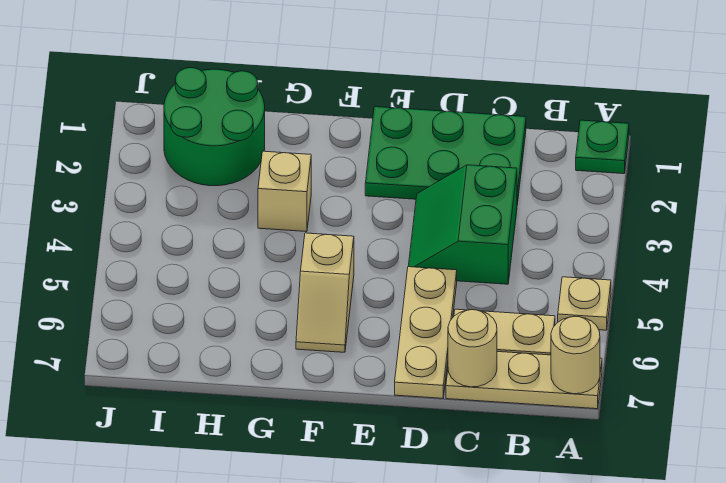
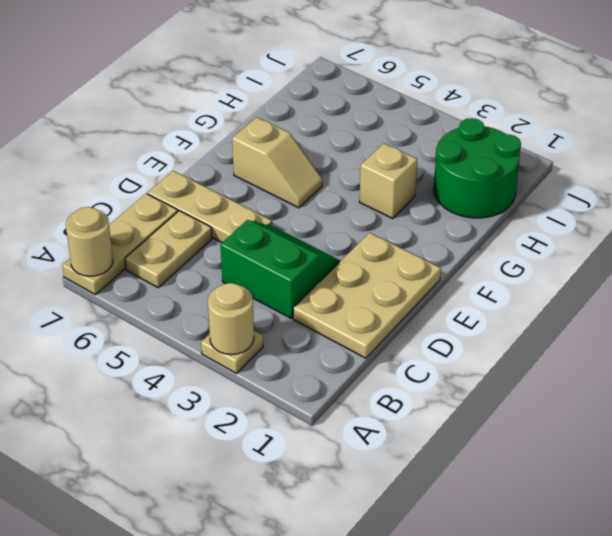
green plate A1 level 1 -> none
tan plate A5 level 1 -> tan plate A3 level 1
green plate C1:E2 level 1 -> tan plate C1:E2 level 1
tan round brick C7 level 2 -> tan round brick A3 level 2
tan slope F5:F6 level 1 top 5 -> tan slope F5:F6 level 1 top 6

